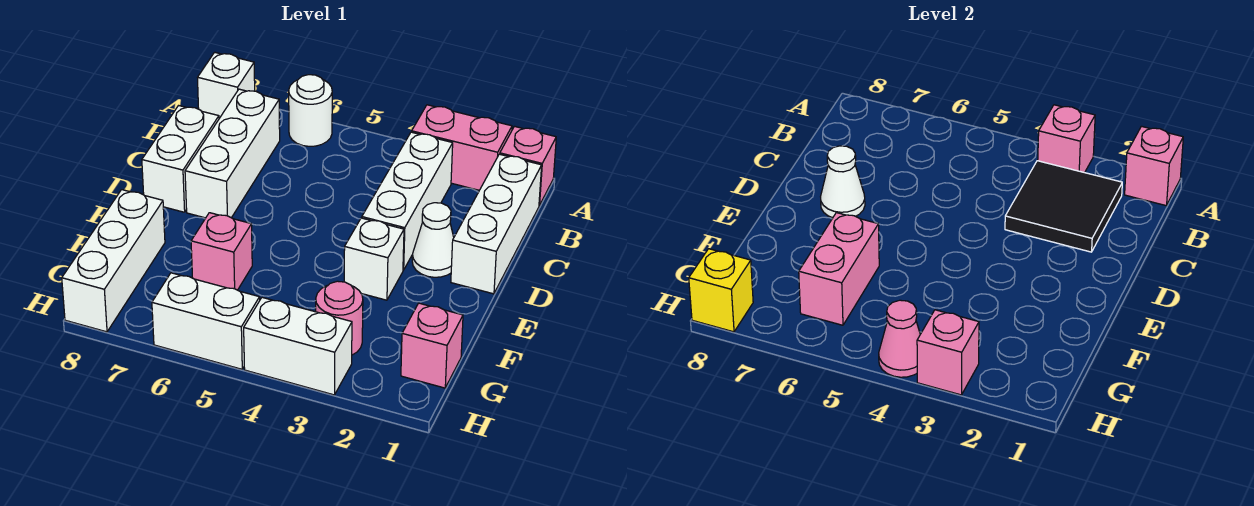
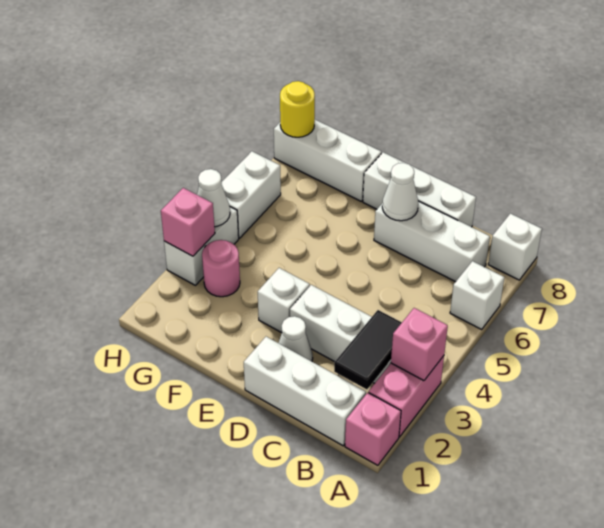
pink brick A1 level 2 -> none
white round brick A6 level 1 -> white brick A6 level 1
black tile B2:C3 level 2 -> black tile B2:B3 level 2
white brick C8:D8 level 1 -> white brick C8:E8 level 1
pink brick F6 level 1 -> none
pink brick F6:G6 level 2 -> none
pink brick G1 level 1 -> none
pink cone H4 level 2 -> white cone H4 level 2
yellow brick H8 level 2 -> yellow round brick H8 level 2

